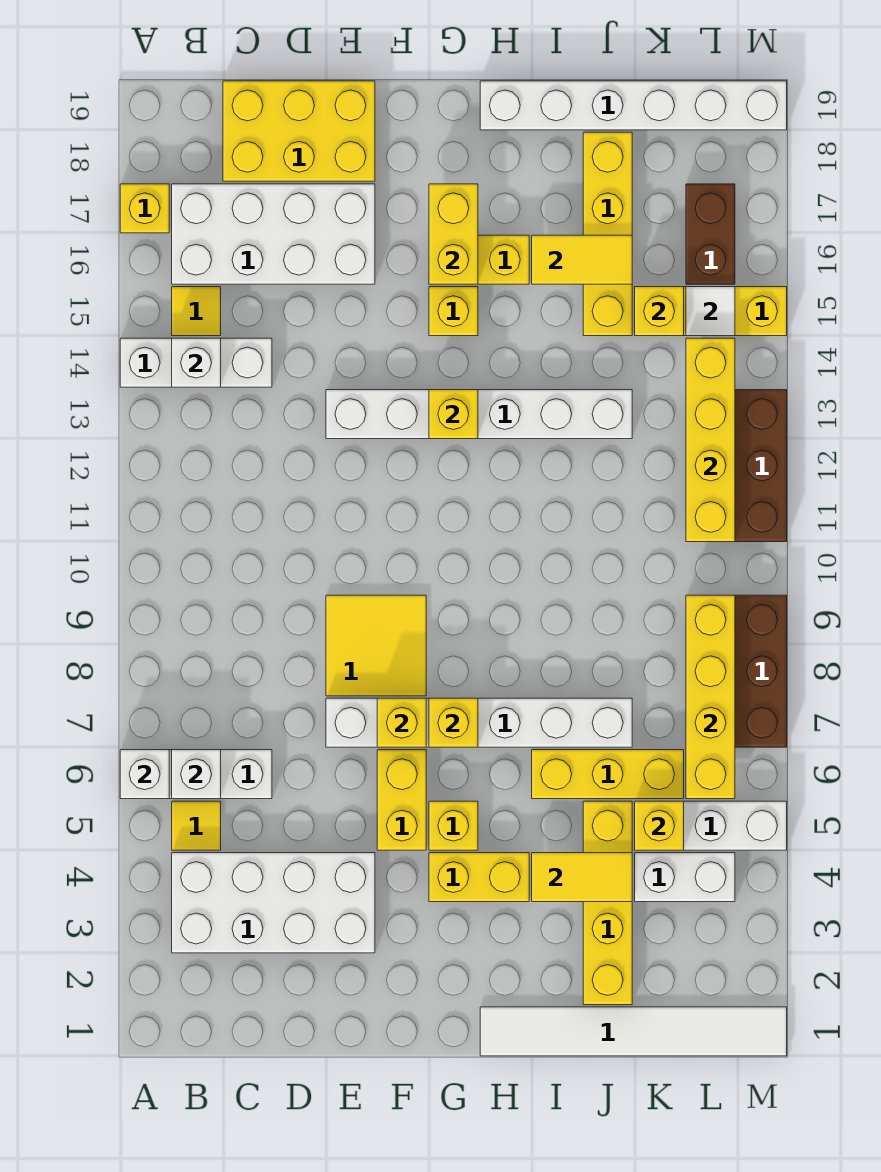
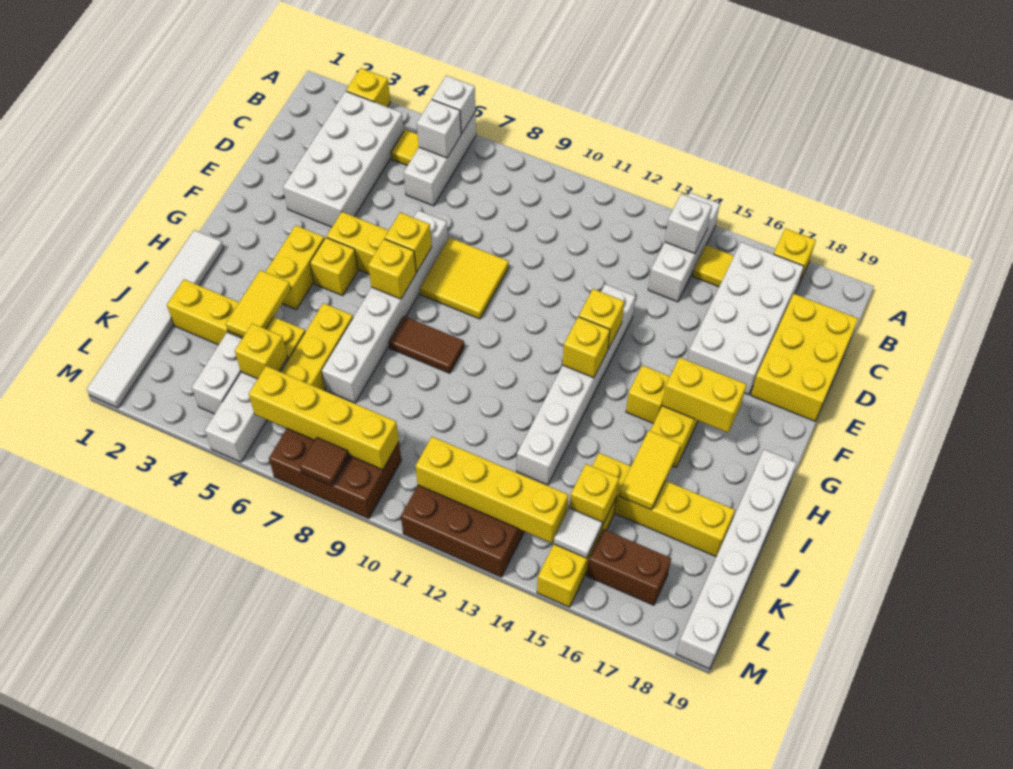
none -> yellow brick A3 level 1
none -> yellow brick F13 level 2
none -> brown tile H8:H9 level 1
none -> brown tile M8 level 2

